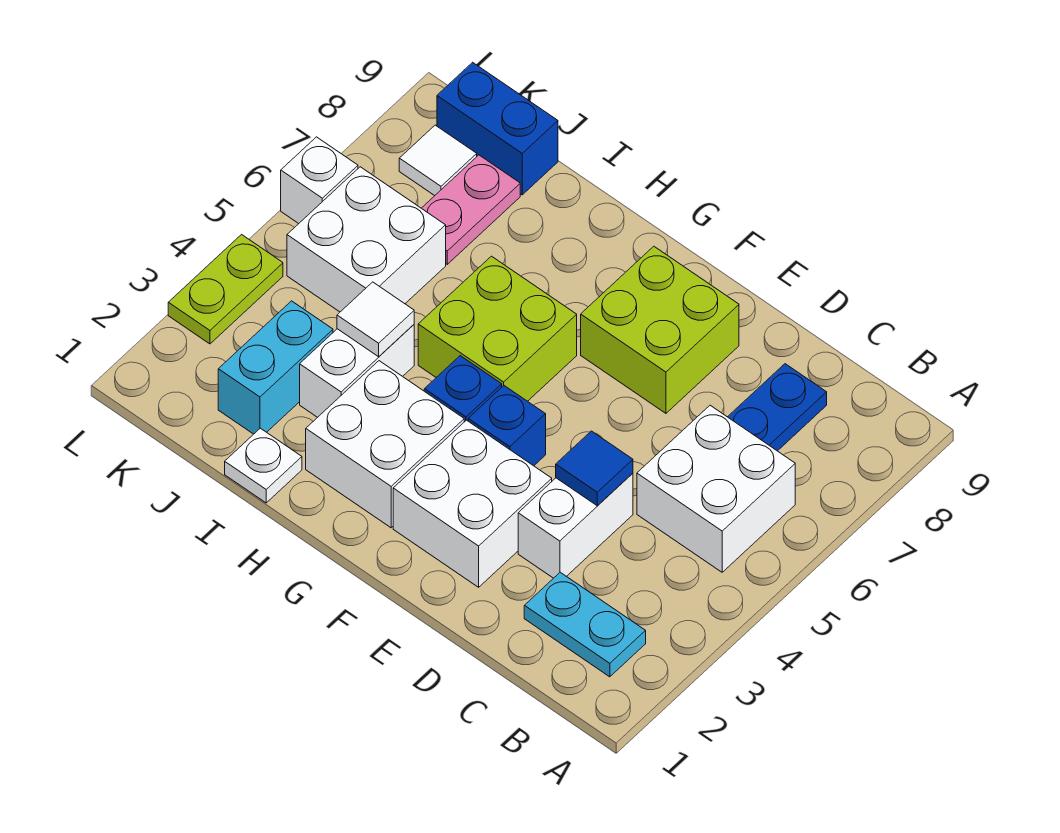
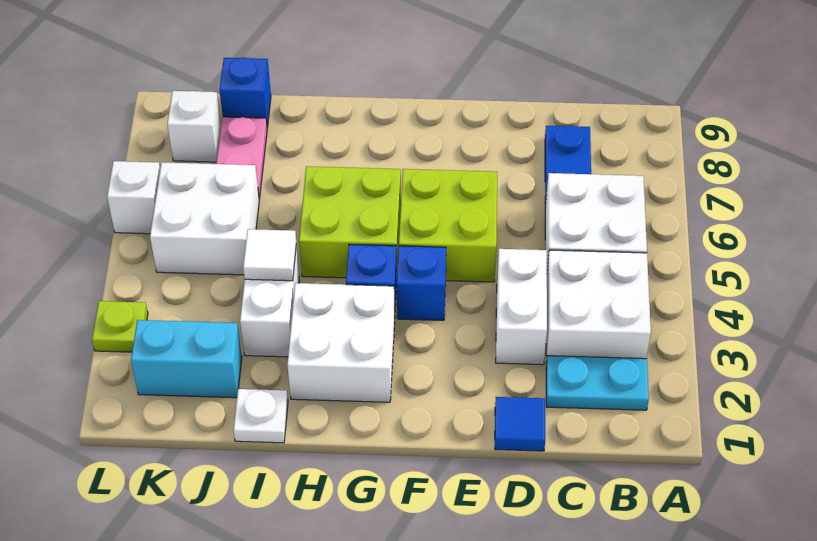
blue tile D4 level 2 -> blue tile D1 level 1
white brick E2:F3 level 1 -> white brick B3:C4 level 1
lime brick E7:F8 level 1 -> lime brick E5:F6 level 1
cyan brick J2:J3 level 1 -> cyan brick J2:K2 level 1
blue brick J9:K9 level 1 -> blue brick J9 level 1
white tile K8 level 1 -> white brick K8 level 1
lime plate L3:L4 level 1 -> lime plate L3 level 1

